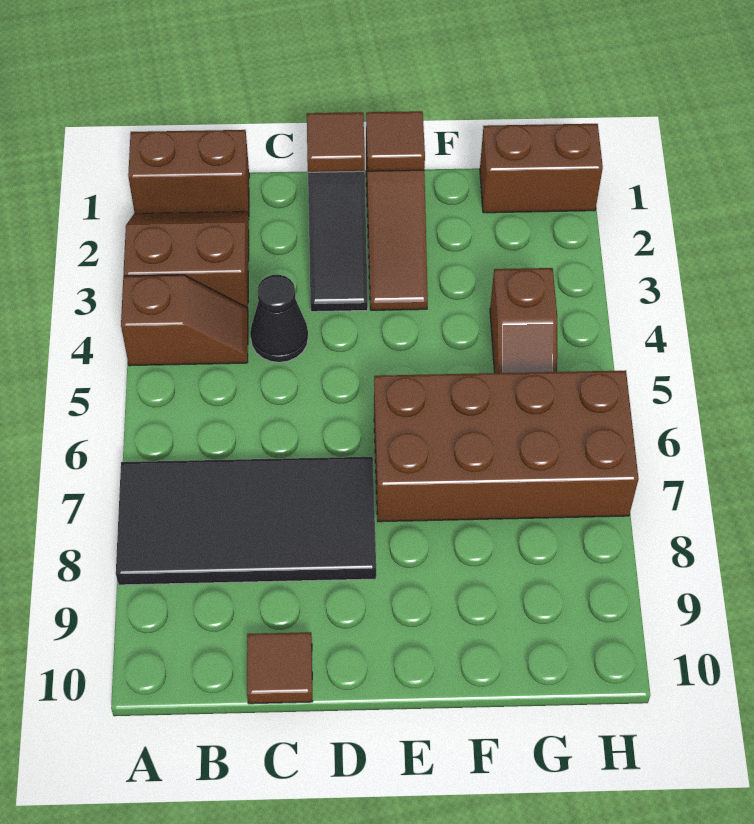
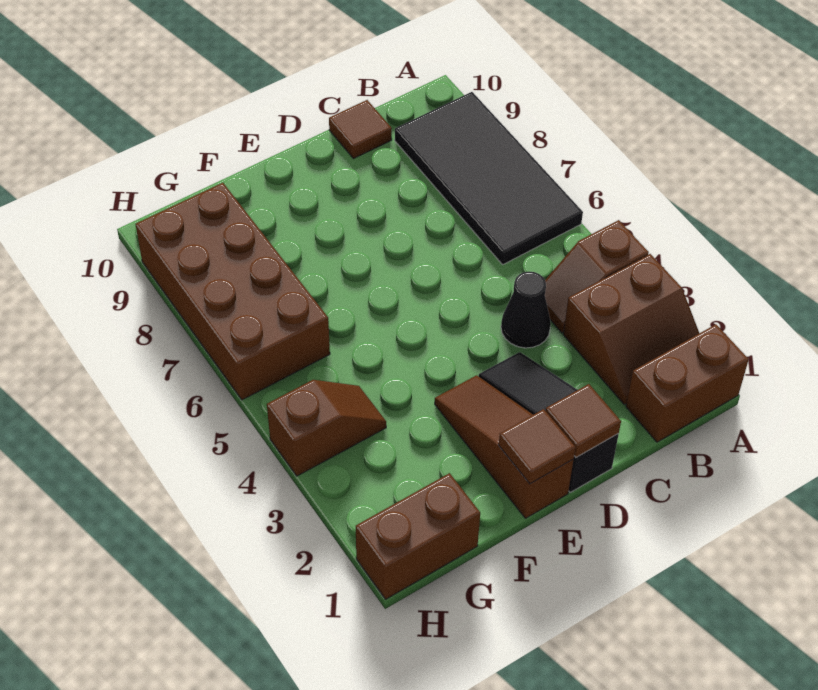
black tile A7:D8 level 1 -> black tile A6:B9 level 1
brown brick E6:H7 level 1 -> brown brick G6:H9 level 1
brown slope G4:G5 level 1 top 4 -> brown slope G4:H4 level 1 top H

